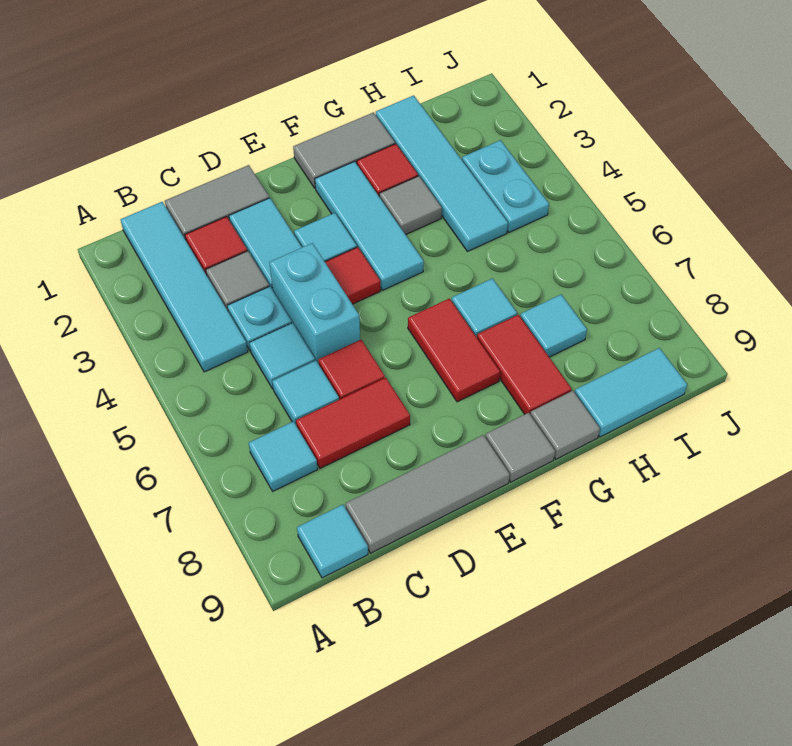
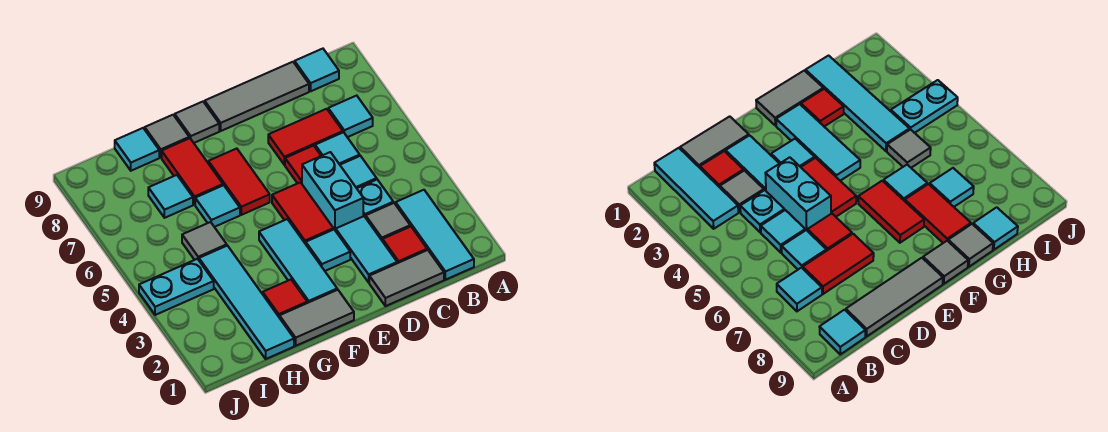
cyan tile B1:B4 level 1 -> cyan tile B1:B3 level 1
red tile E4 level 1 -> red tile E4:E5 level 1
grey tile G3 level 1 -> grey tile H5 level 1
cyan tile H9:I9 level 1 -> cyan tile H9 level 1
cyan plate I3:I4 level 1 -> cyan plate I4:J4 level 1

